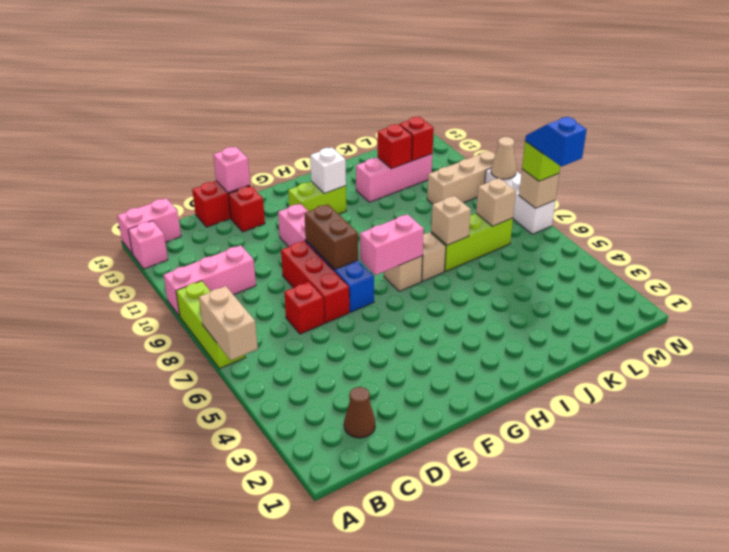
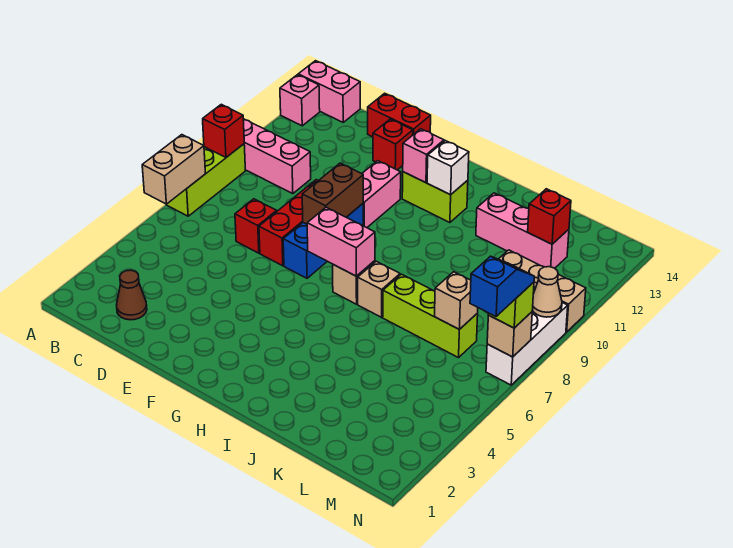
pink brick E14 level 2 -> pink brick G12 level 2
tan brick J7 level 2 -> none
red brick K12 level 2 -> red brick A9 level 2

